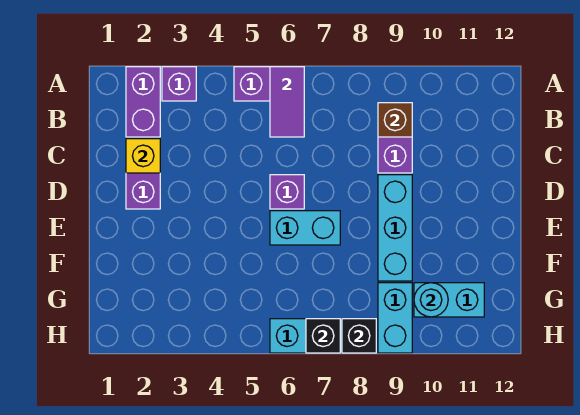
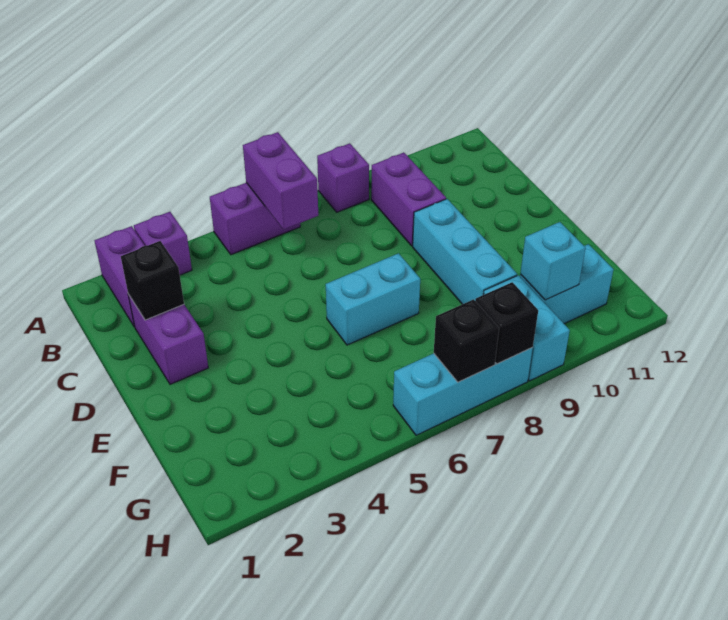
purple tile A6:B6 level 2 -> purple brick A6:B6 level 2
brown brick B9 level 2 -> none
yellow brick C2 level 2 -> black brick C2 level 2
purple brick D6 level 1 -> purple brick A8 level 1
cyan round brick G10 level 2 -> cyan brick G10 level 2

